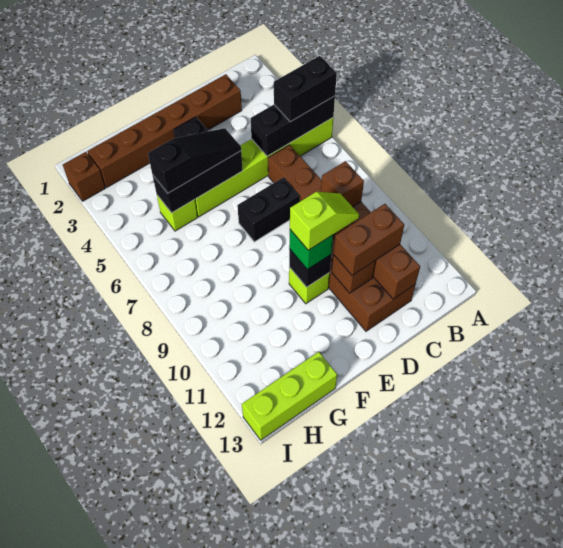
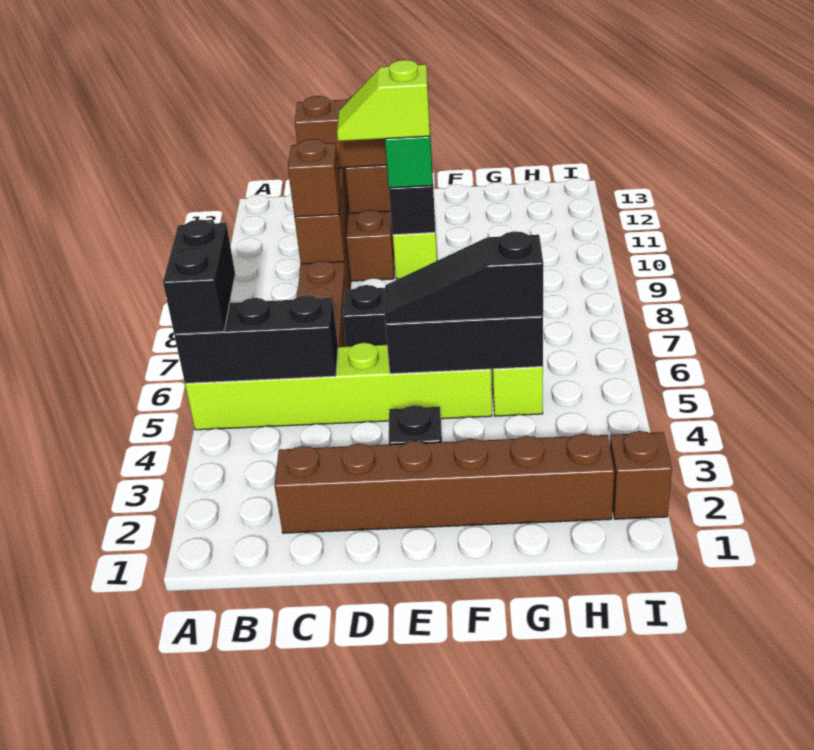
black brick A5:B5 level 3 -> black brick A5:A6 level 3
lime brick G13:I13 level 1 -> none

